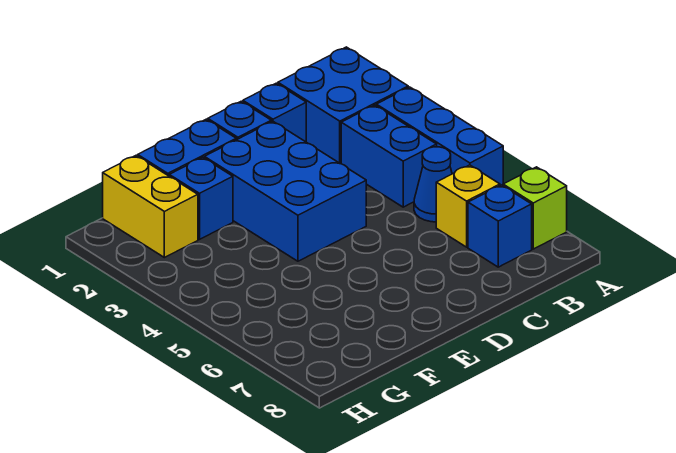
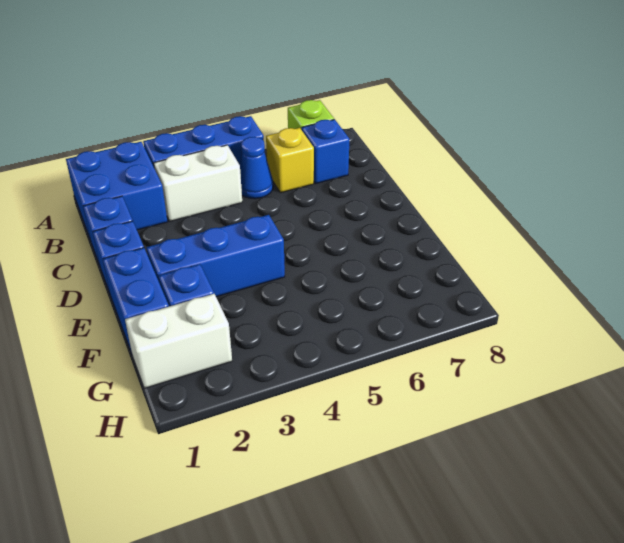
blue brick B3:B4 level 1 -> white brick B3:B4 level 1
blue brick D2:E4 level 1 -> blue brick E2:E4 level 1
yellow brick G1:G2 level 1 -> white brick G1:G2 level 1

